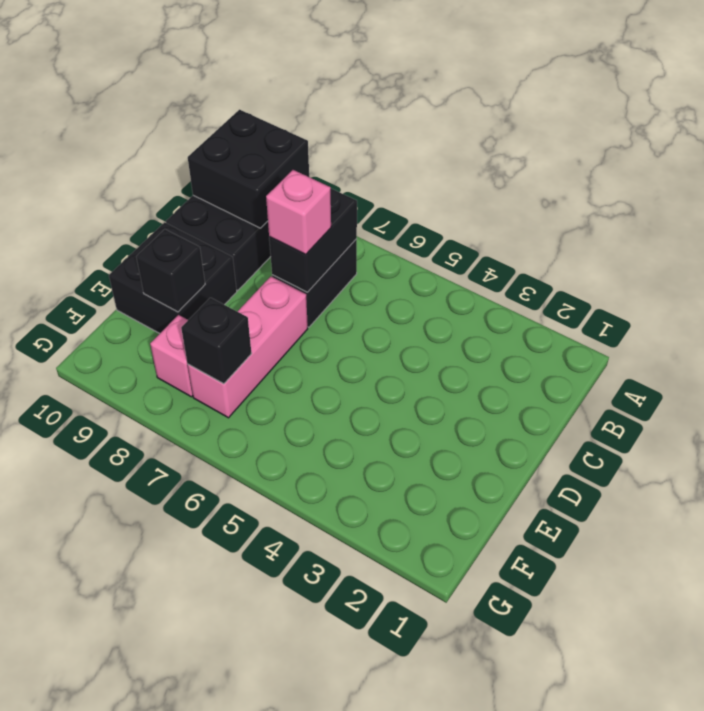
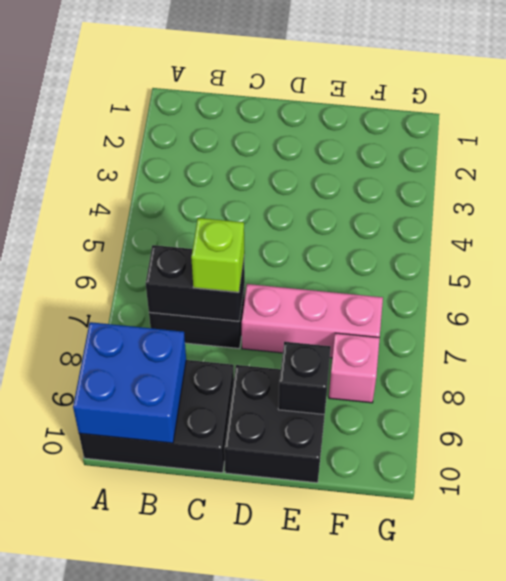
black brick A9:B10 level 2 -> blue brick A9:B10 level 2
pink brick C7 level 3 -> lime brick C7 level 3
black brick F7 level 2 -> none

